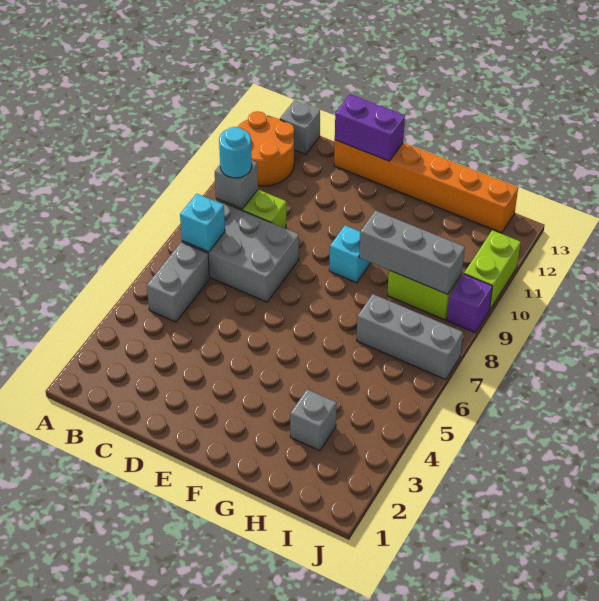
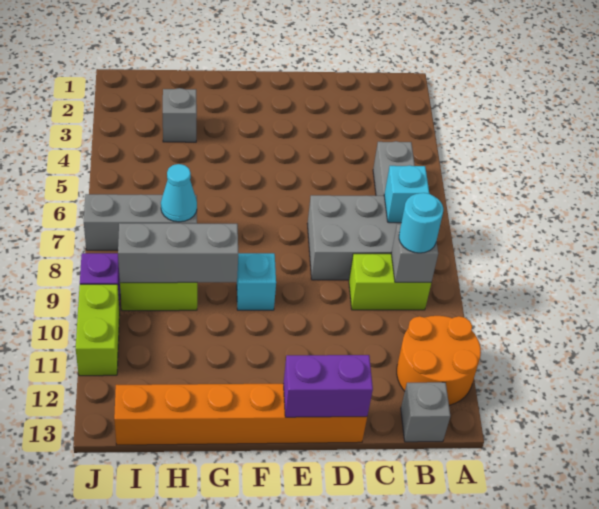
none -> cyan cone H7 level 2

